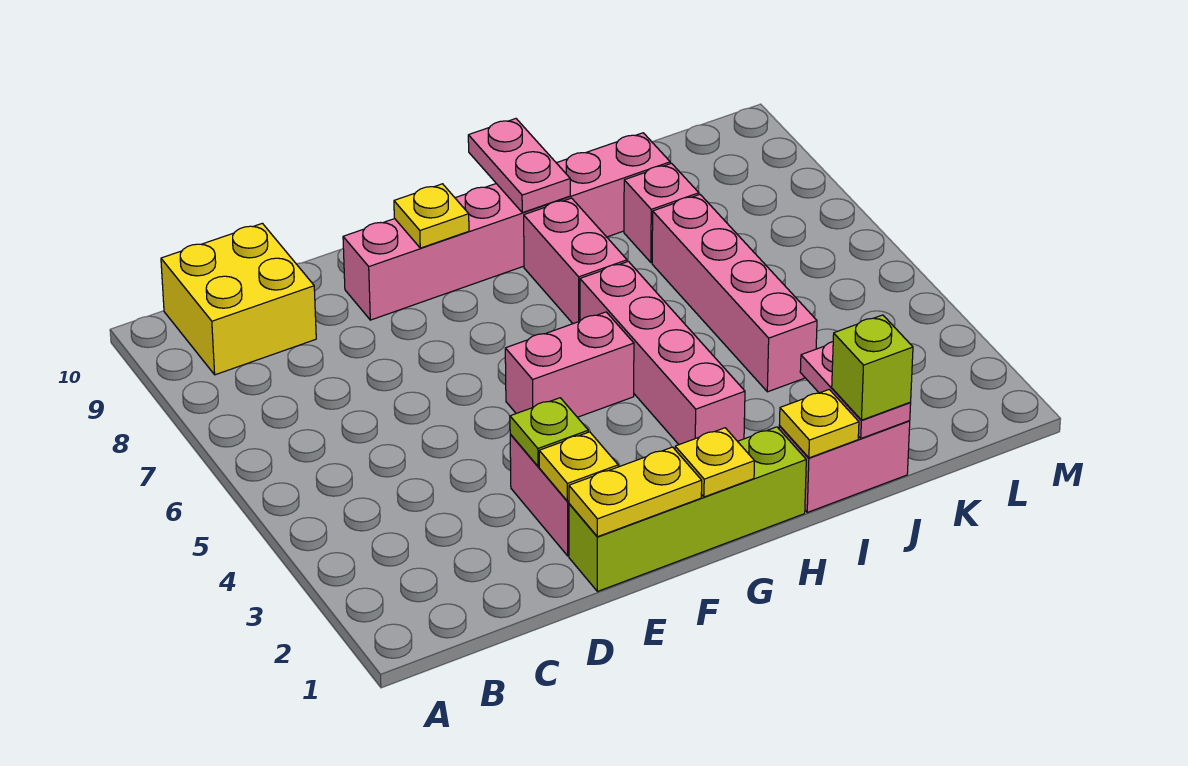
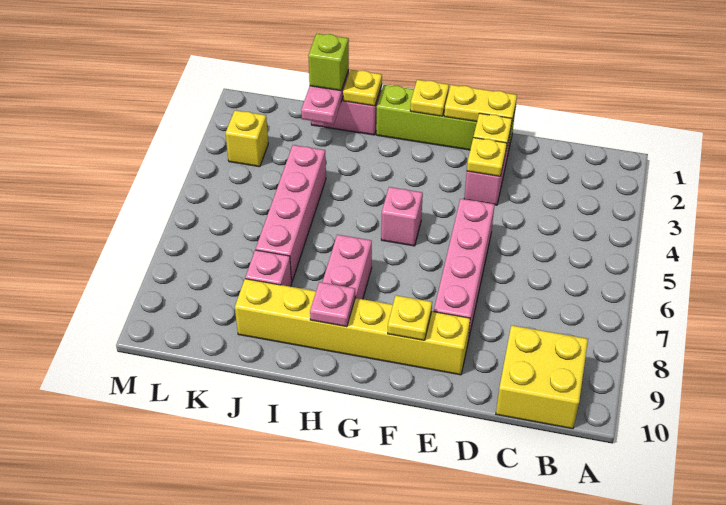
lime plate E3 level 2 -> yellow plate E3 level 2
pink brick E9:J9 level 1 -> yellow brick E9:J9 level 1
pink brick F5:G5 level 1 -> pink brick G5 level 1
pink brick H3:H6 level 1 -> pink brick E5:E8 level 1
pink plate H9:H10 level 2 -> pink plate H9 level 2
none -> yellow brick L3 level 1

